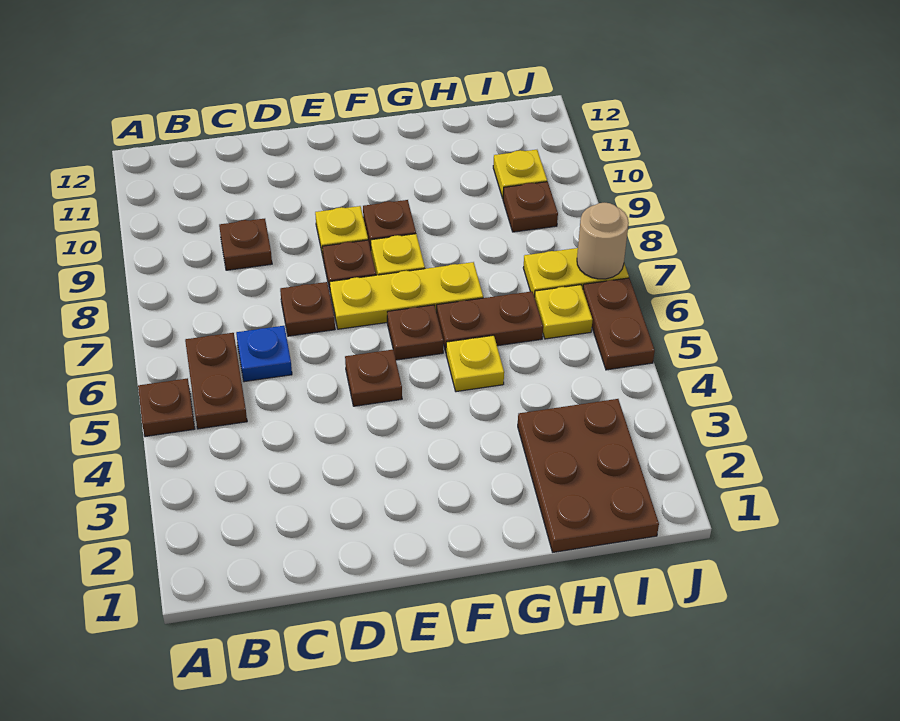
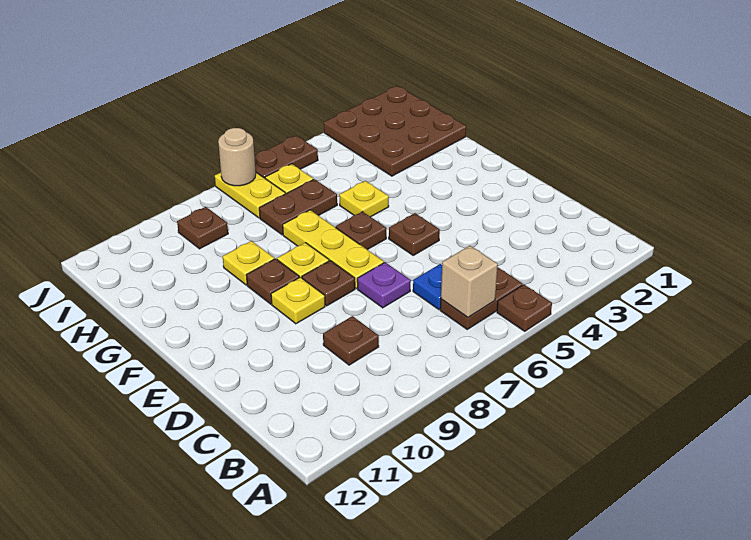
none -> tan brick B6 level 2
brown plate D7 level 1 -> purple plate D7 level 1
brown plate G6:H6 level 1 -> brown plate H6:H7 level 1
brown plate H1:I3 level 1 -> brown plate H1:J3 level 1
yellow plate I10 level 1 -> yellow plate G9 level 1

